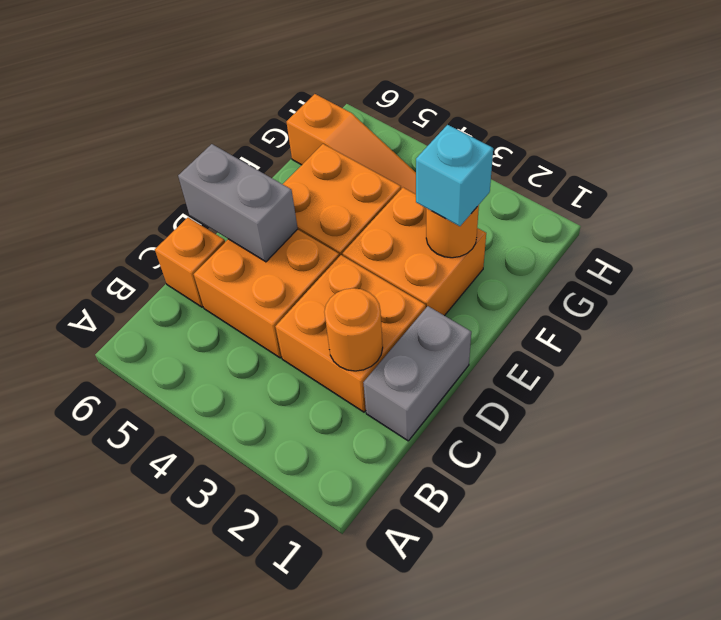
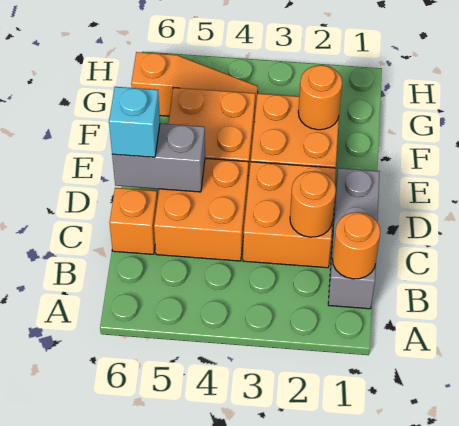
none -> orange round brick B1 level 2
grey brick C1:D1 level 1 -> grey brick B1:D1 level 1
cyan brick F2 level 3 -> cyan brick D6 level 3

